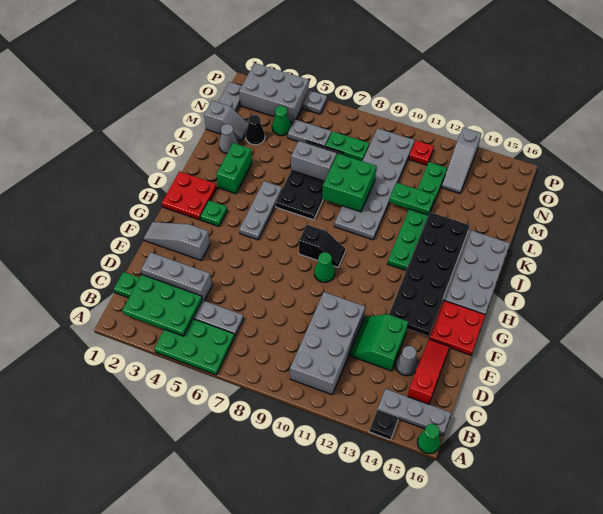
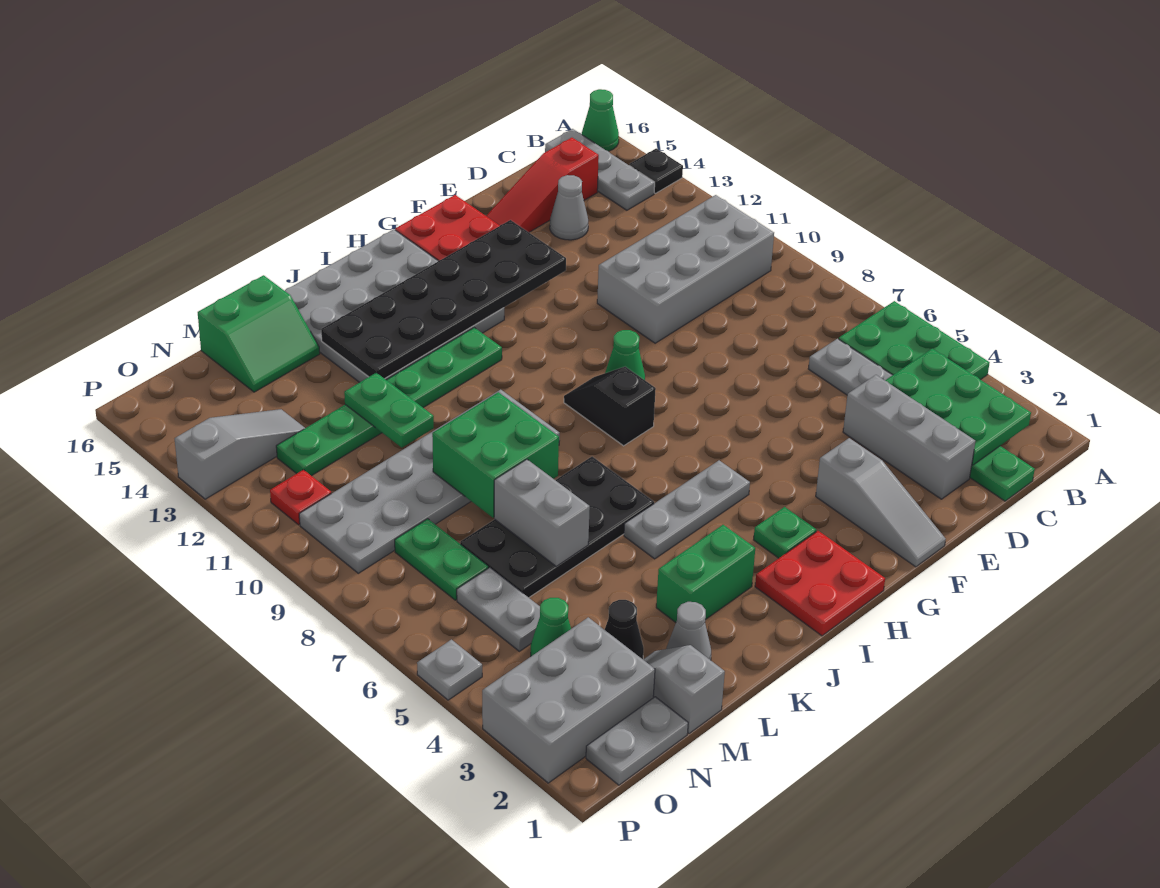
green slope D12:E13 level 1 top 13 -> green slope L15:M16 level 1 top 16
grey brick O2:P4 level 1 -> grey brick N2:P3 level 1

